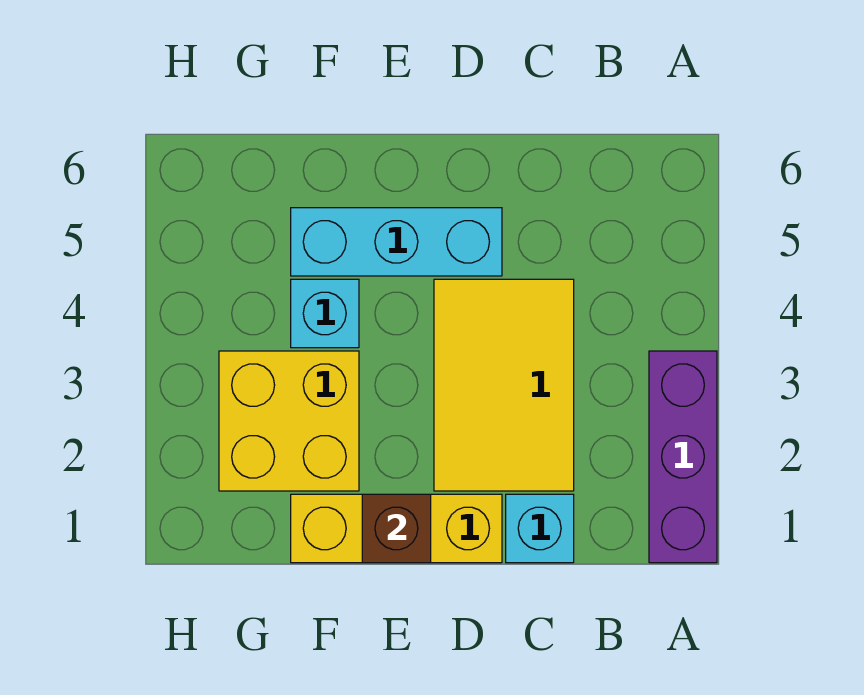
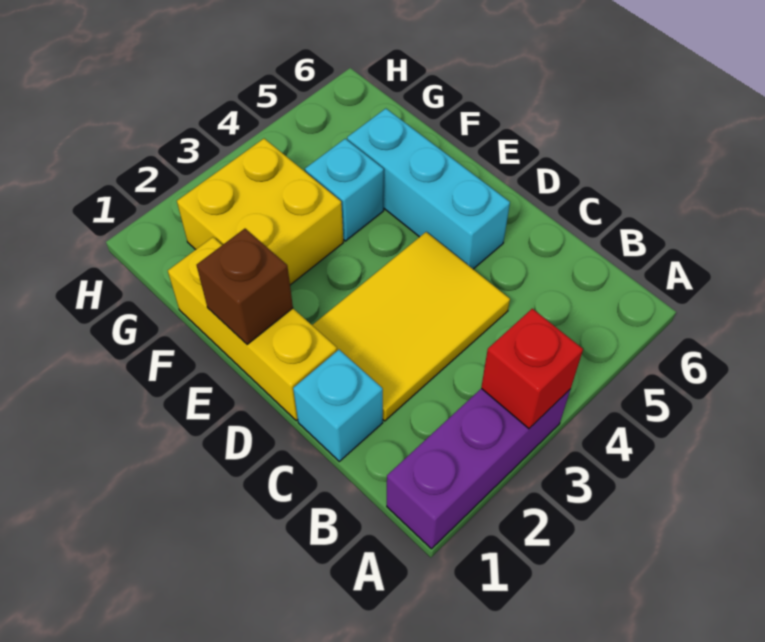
none -> red brick A3 level 2

